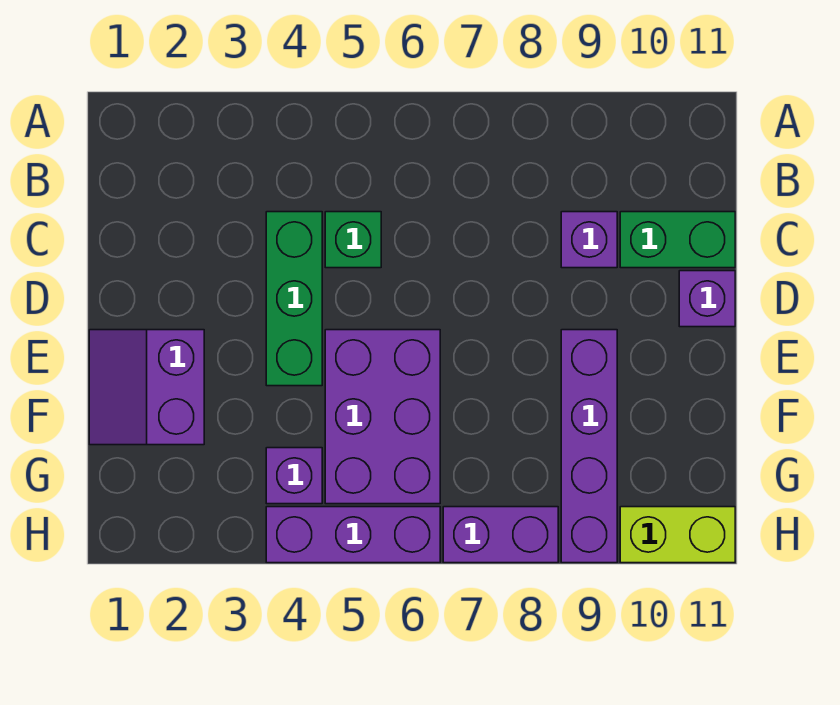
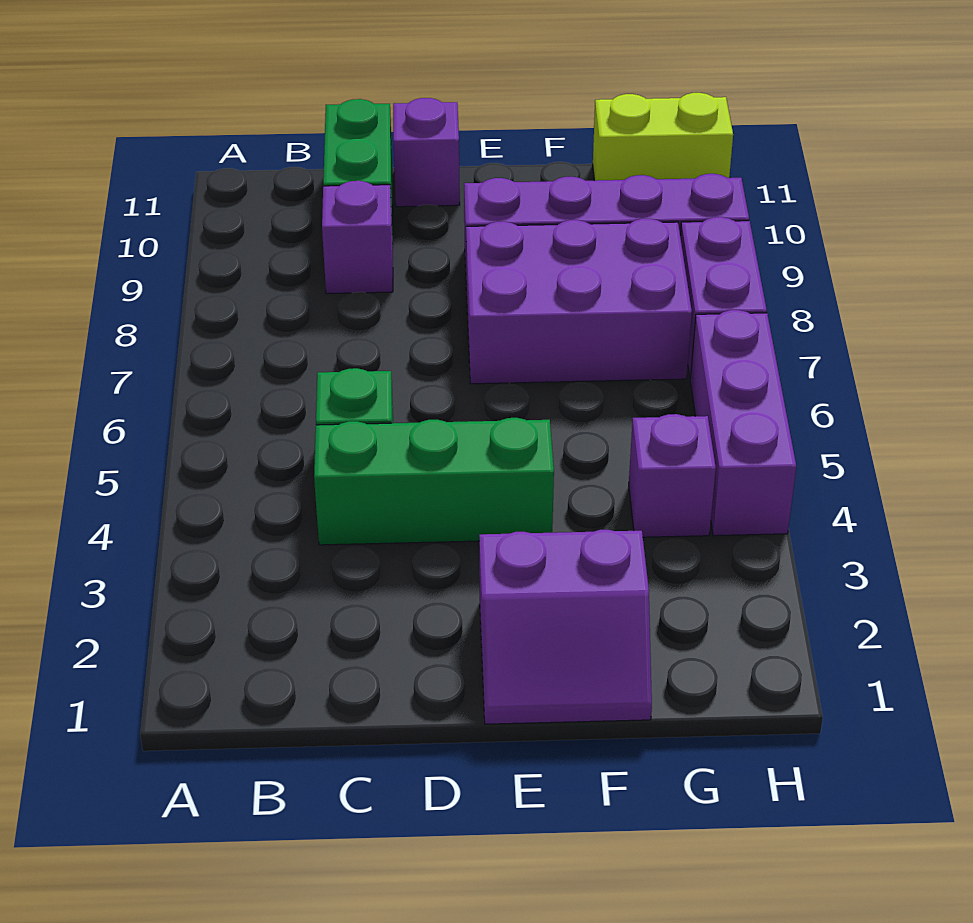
purple brick E5:G6 level 1 -> purple brick E7:G8 level 1
lime brick H10:H11 level 1 -> lime brick G11:H11 level 1

